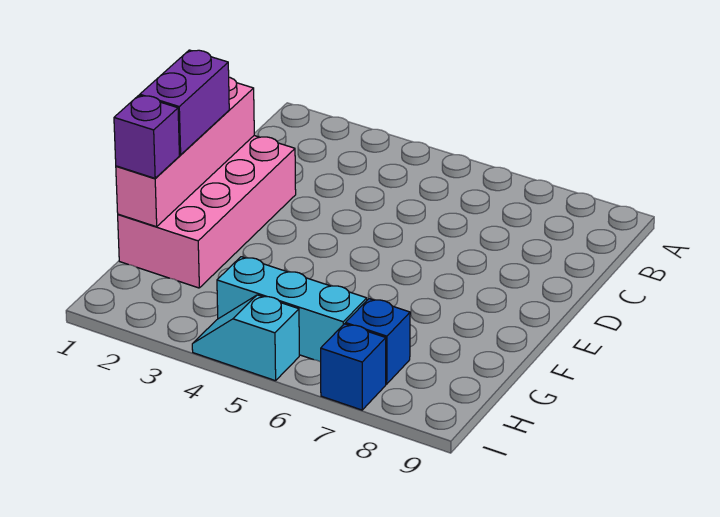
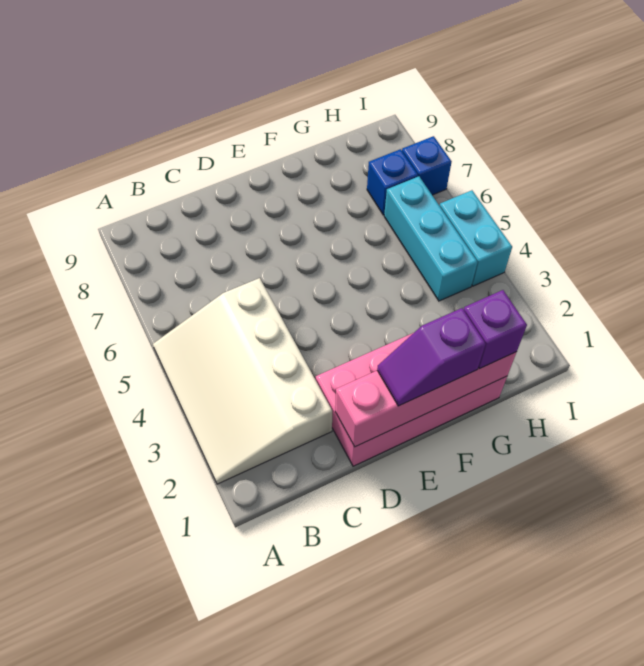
none -> white slope A2:C5 level 1 top C
purple brick E1:F1 level 3 -> purple slope E1:F1 level 3 top F
cyan slope I4:I5 level 1 top 5 -> cyan brick I4:I5 level 1

